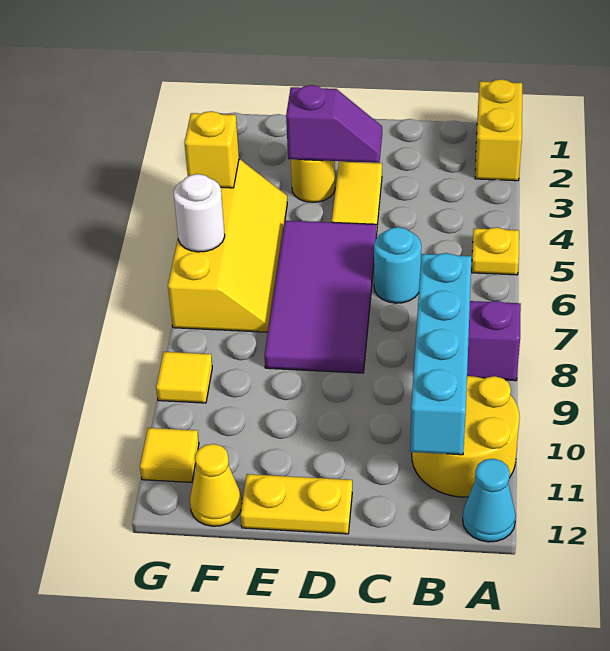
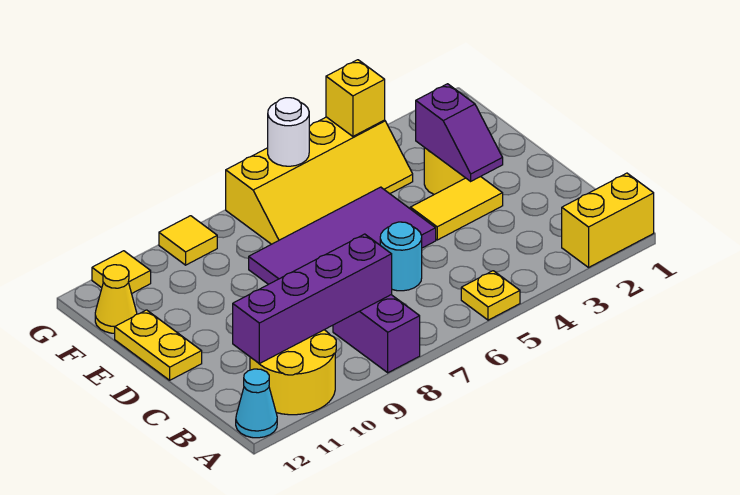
cyan brick B8:B11 level 2 -> purple brick B8:B11 level 2

